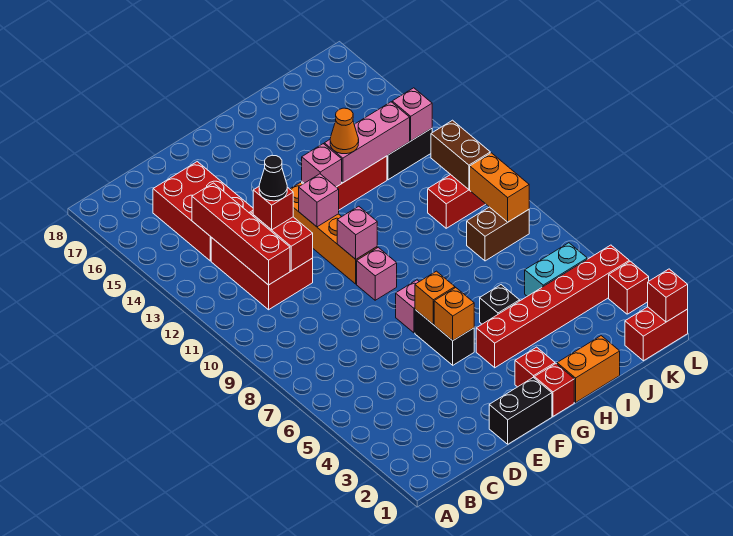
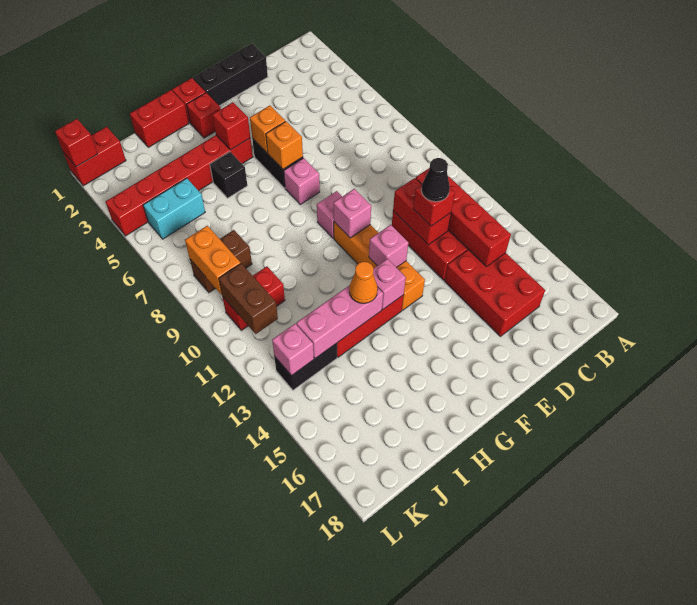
black brick E1:F1 level 1 -> black brick D1:F1 level 1
orange brick H1:I1 level 1 -> red brick H1:I1 level 1
red brick L3 level 1 -> red brick G4 level 2

